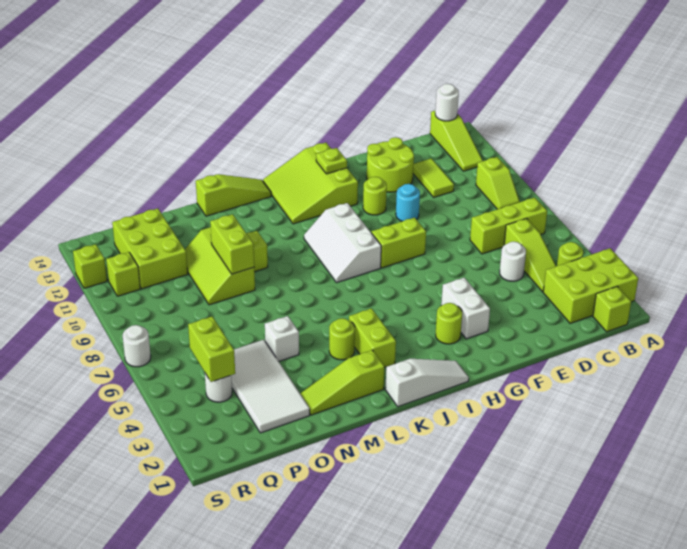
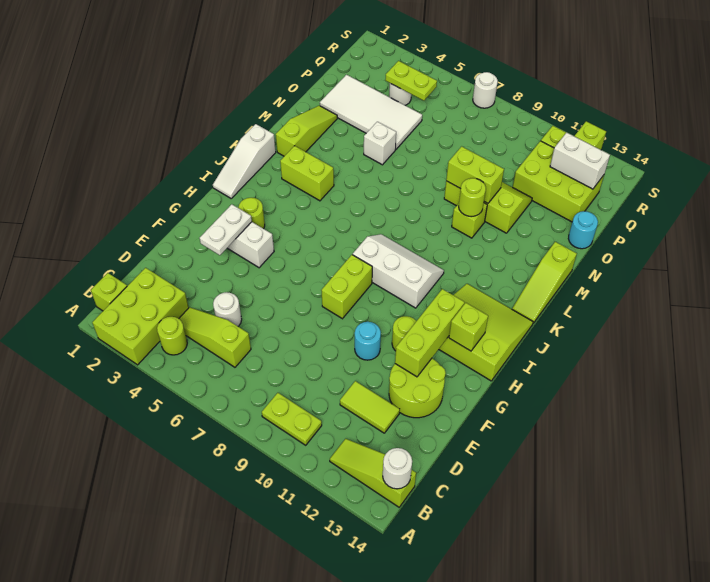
lime brick B7:D7 level 1 -> lime brick F12:H12 level 2
lime slope B9:B10 level 1 top 10 -> lime plate B9:B10 level 1
none -> white plate F3:G3 level 2
lime plate H13 level 2 -> lime brick H13 level 2
lime round brick L4 level 1 -> lime round brick M10 level 2
none -> cyan round brick O14 level 1
lime brick Q4:Q5 level 2 -> lime plate Q4:Q5 level 2
none -> white brick Q12:Q13 level 2

